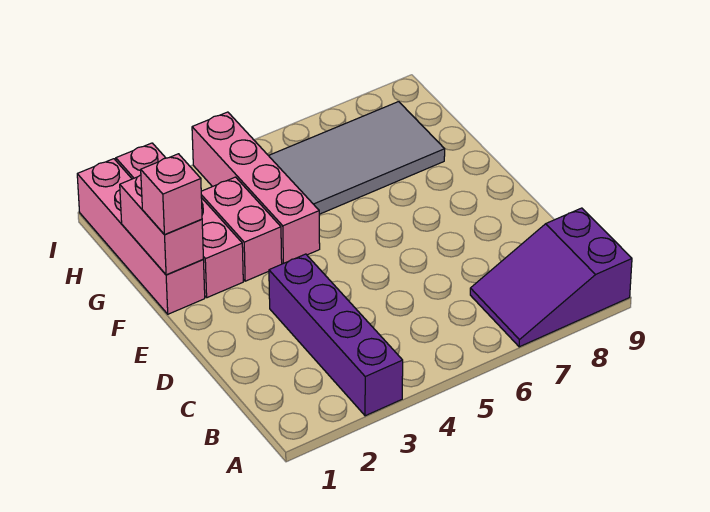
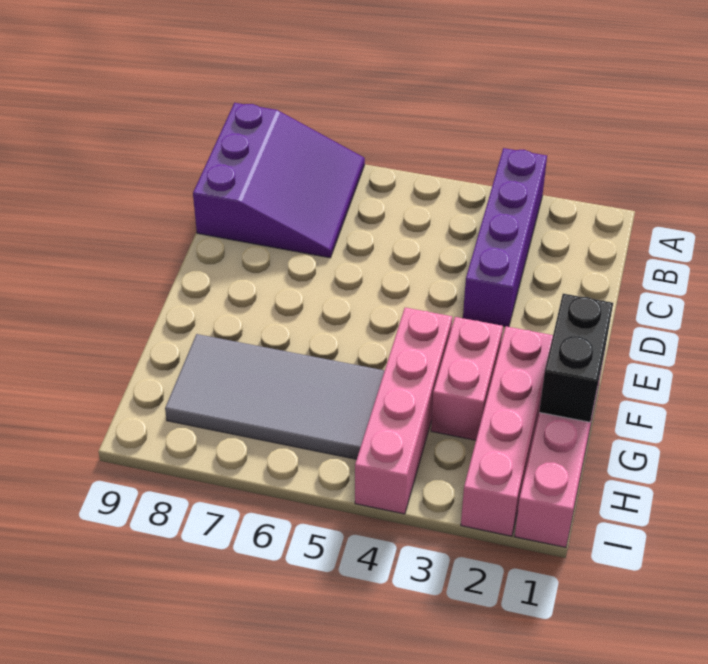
purple slope A7:B9 level 1 top 9 -> purple slope A7:C9 level 1 top 9
pink brick F1:G1 level 2 -> black brick F1:G1 level 2
pink brick F1 level 3 -> none

